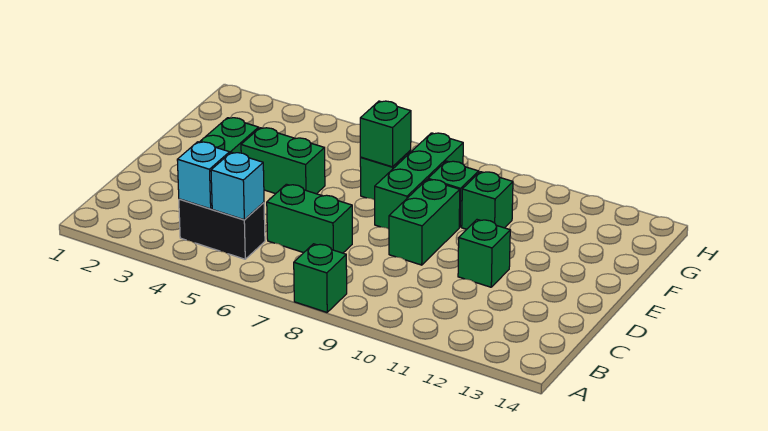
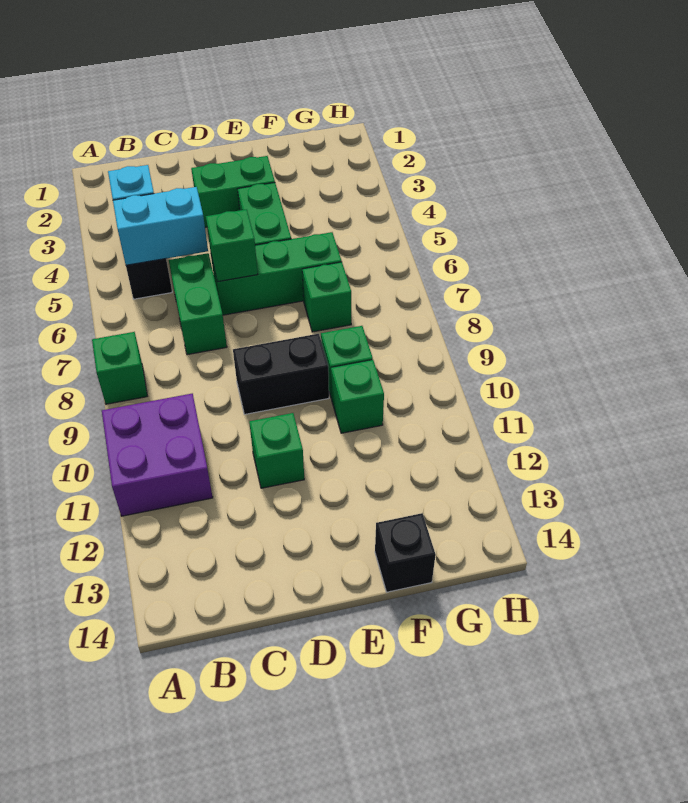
none -> purple brick A10:B11 level 1
cyan brick B5 level 2 -> cyan brick B5:C5 level 2
green brick D9:E9 level 1 -> black brick D9:E9 level 1
green brick E8:G8 level 1 -> green brick D6:F6 level 1
green brick F7 level 2 -> green brick D6 level 2
none -> black brick F14 level 1

